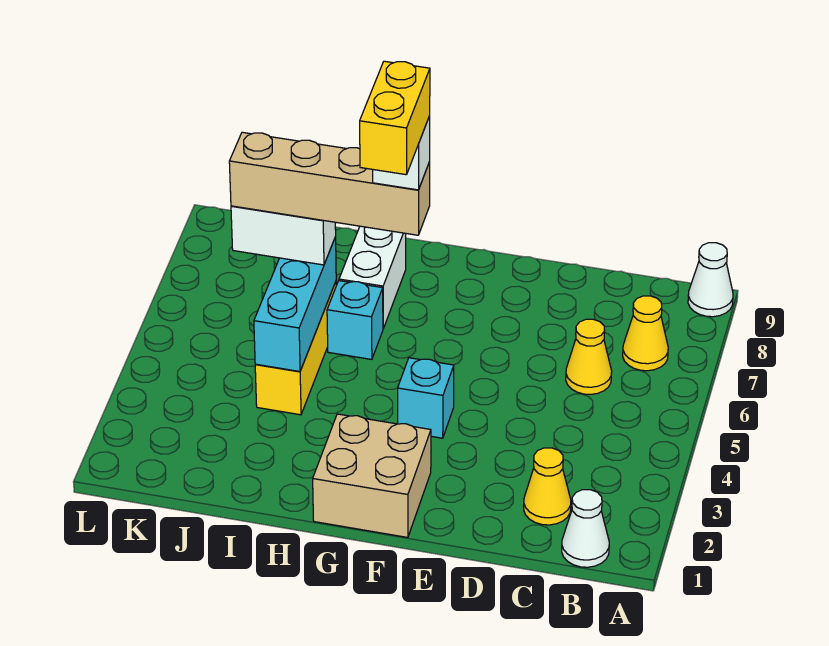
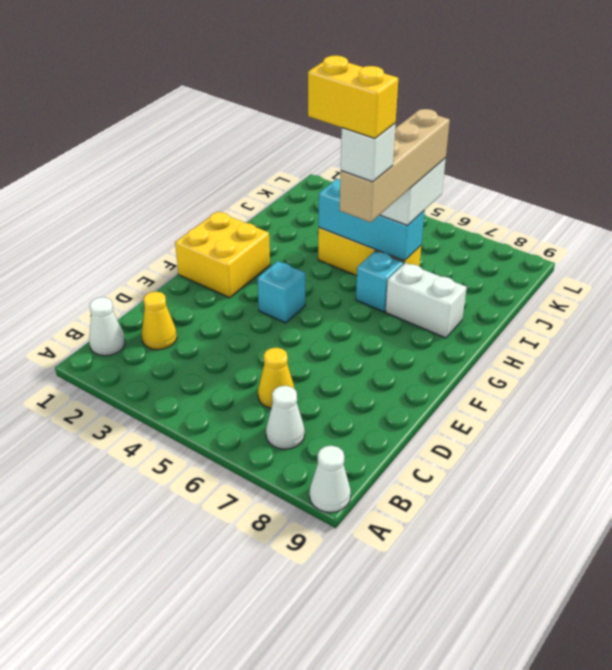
yellow cone B7 level 1 -> white cone B7 level 1
tan brick F1:G2 level 1 -> yellow brick F1:G2 level 1

